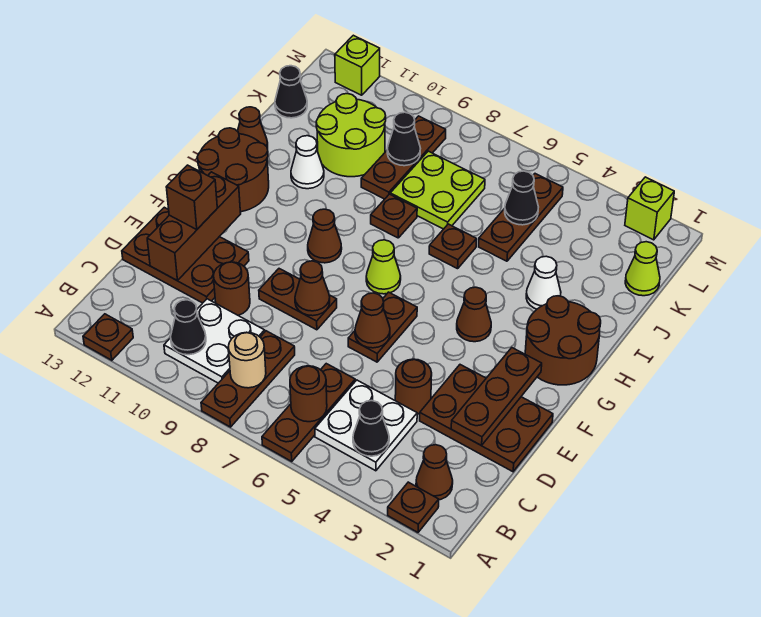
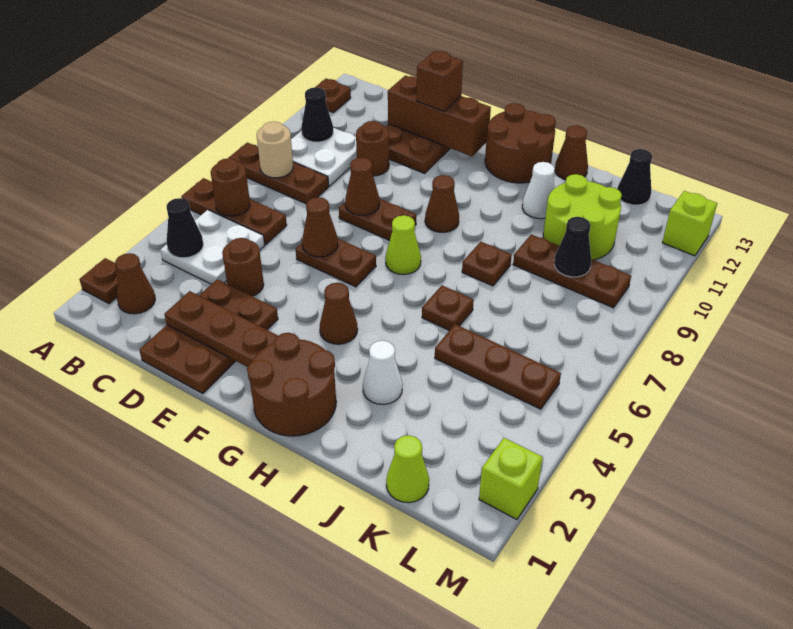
brown plate E8:E9 level 1 -> brown plate E8:F8 level 1
lime plate J7:K8 level 1 -> none
black cone K5 level 2 -> none

